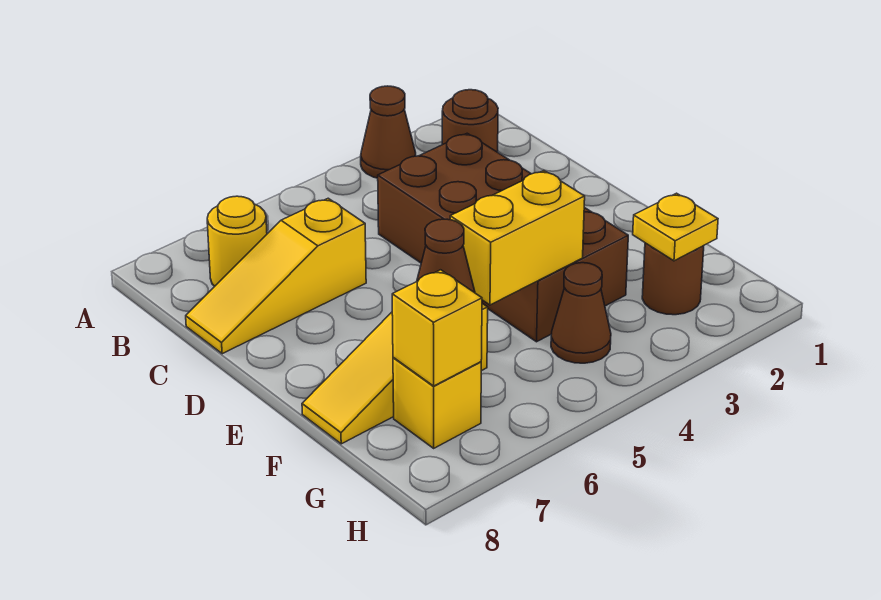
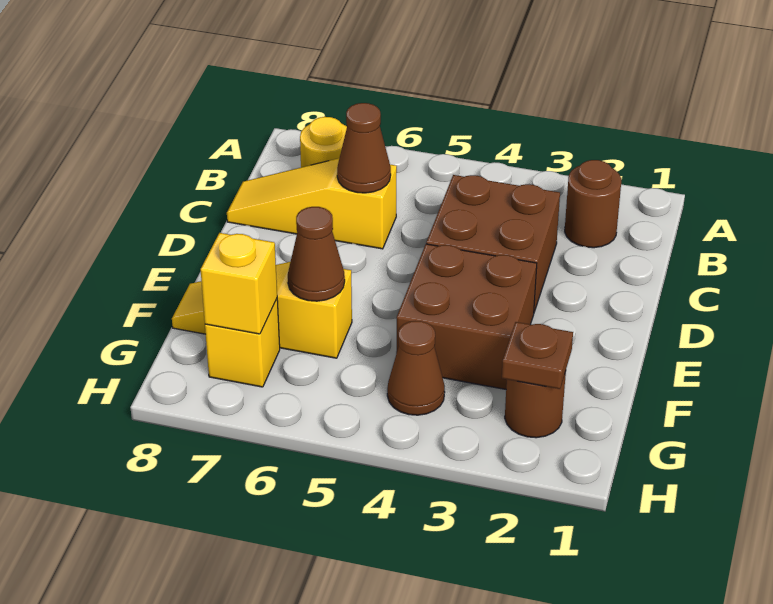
brown cone A3 level 1 -> brown cone C6 level 2
yellow brick F4:F5 level 2 -> none
yellow plate G2 level 2 -> brown plate G2 level 2

